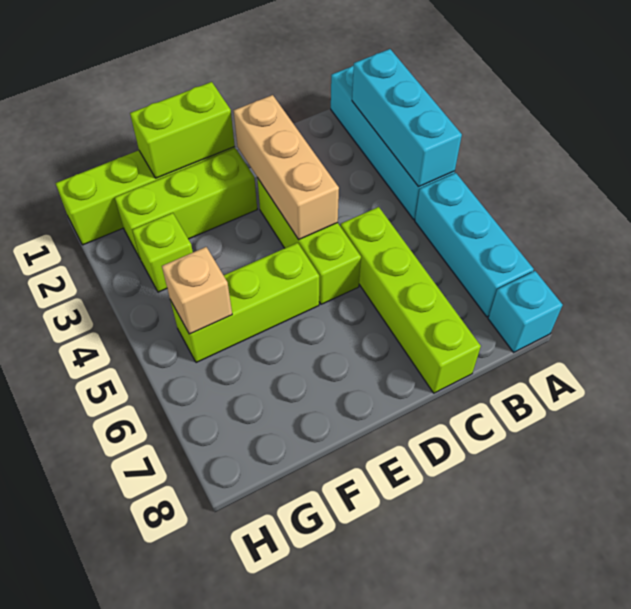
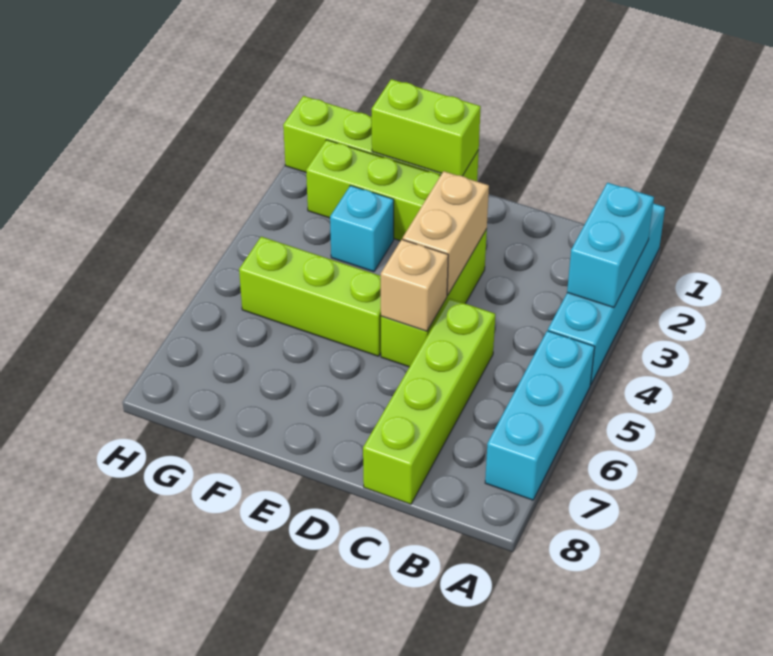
cyan brick A2:A4 level 2 -> cyan brick A2:A3 level 2
cyan brick A8 level 1 -> cyan brick F3 level 1
tan brick D2:D4 level 2 -> tan brick D3:D4 level 2
lime brick G3 level 1 -> none
tan brick G5 level 2 -> tan brick D5 level 2

